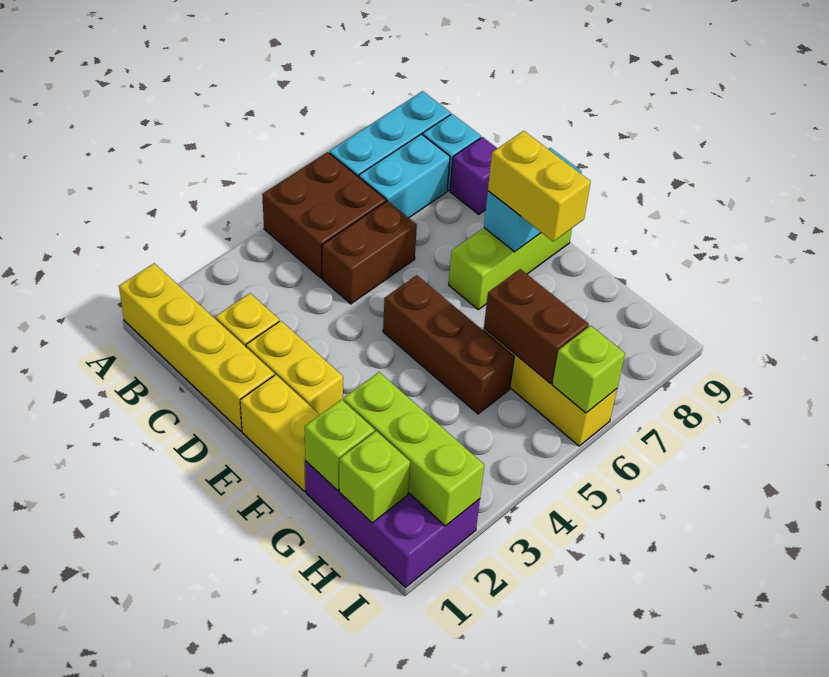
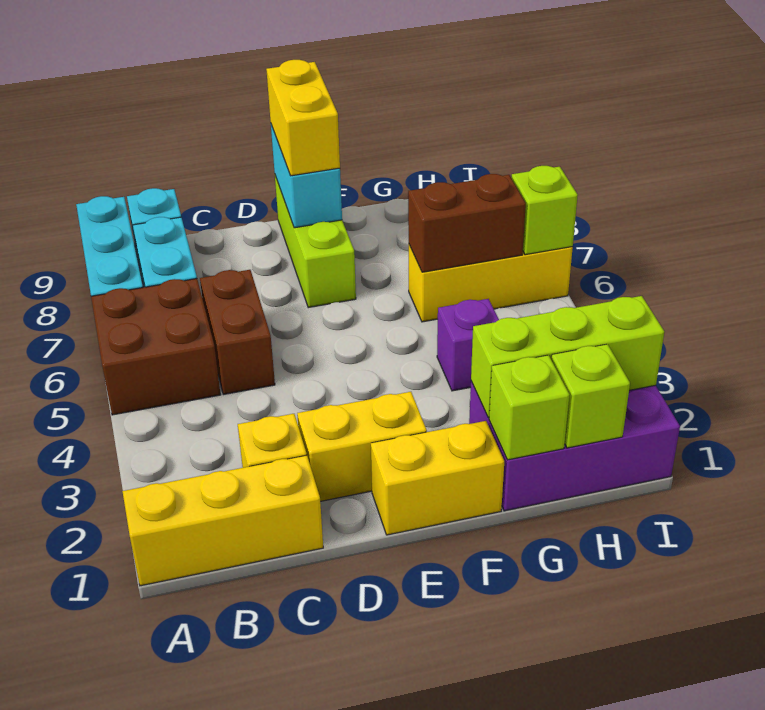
yellow brick A1:D1 level 1 -> yellow brick A1:C1 level 1
purple brick C9 level 1 -> purple brick G4 level 1
brown brick E5:G5 level 1 -> none
yellow brick E8:F8 level 3 -> yellow brick E8:E9 level 3

